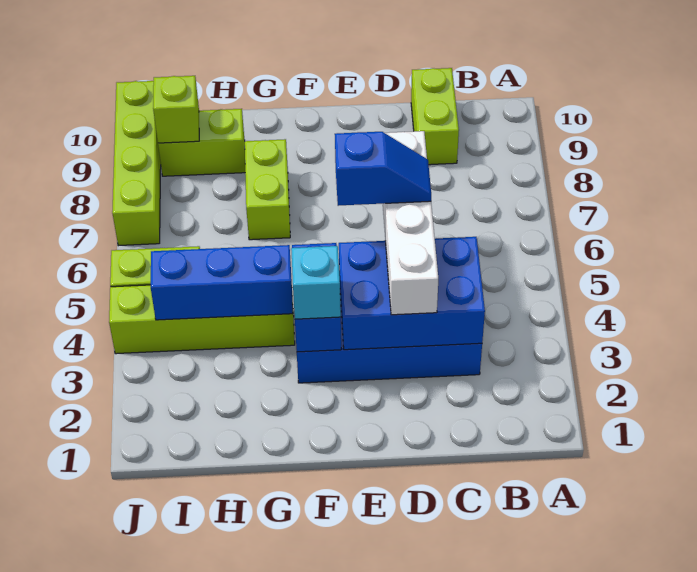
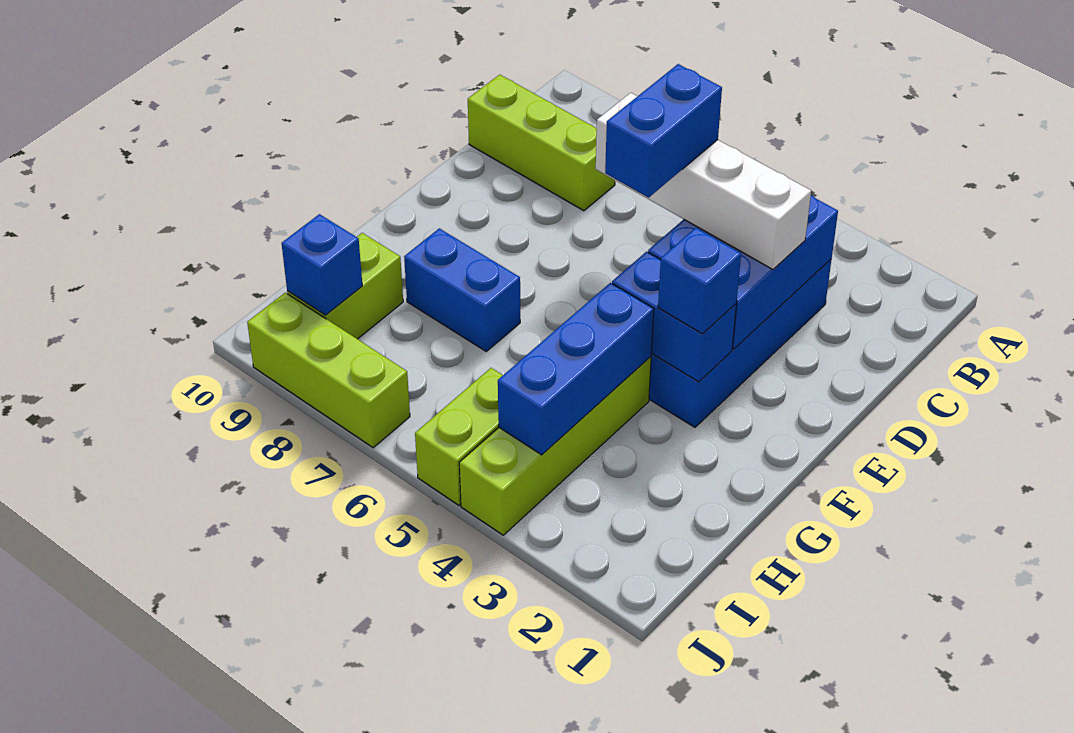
lime brick C9:C10 level 1 -> lime brick C8:C10 level 1
blue slope D5:E5 level 4 top E -> blue brick D5:E5 level 4
cyan brick F3 level 3 -> blue brick F3 level 3
lime brick G7:G8 level 1 -> blue brick G7:G8 level 1
lime brick I9 level 2 -> blue brick I9 level 2
lime brick J7:J10 level 1 -> lime brick J7:J9 level 1

